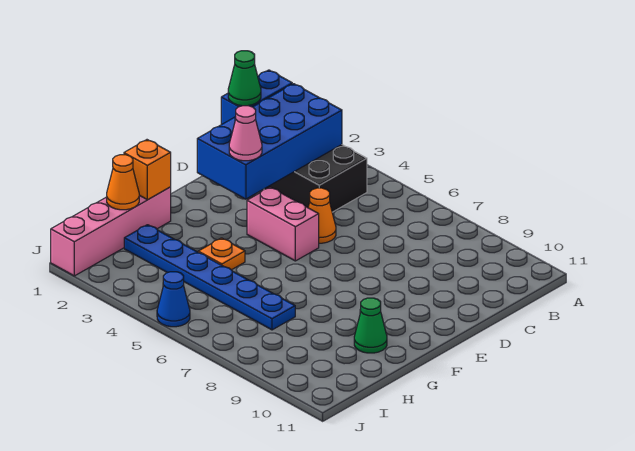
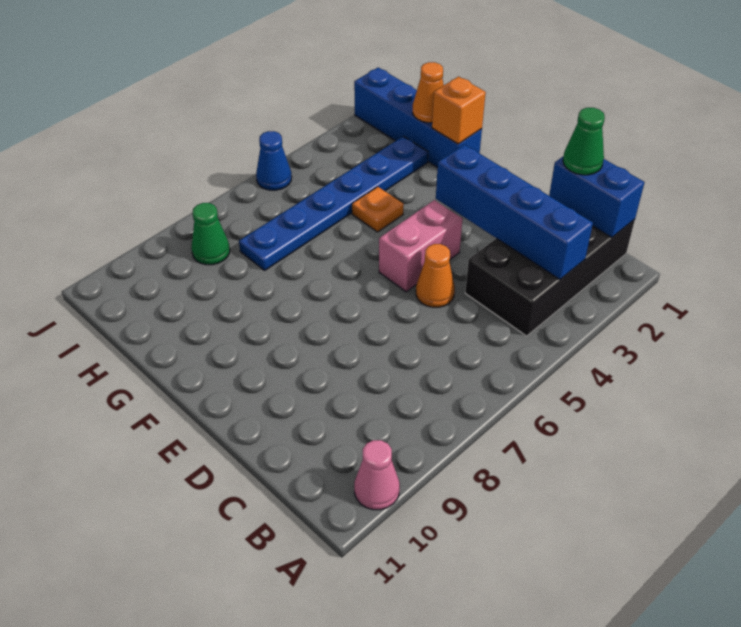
blue brick B2:E3 level 2 -> blue brick B3:E3 level 2
pink cone E3 level 3 -> pink cone A10 level 1
pink brick G1:J1 level 1 -> blue brick G1:J1 level 1
green cone G10 level 1 -> green cone I8 level 1

